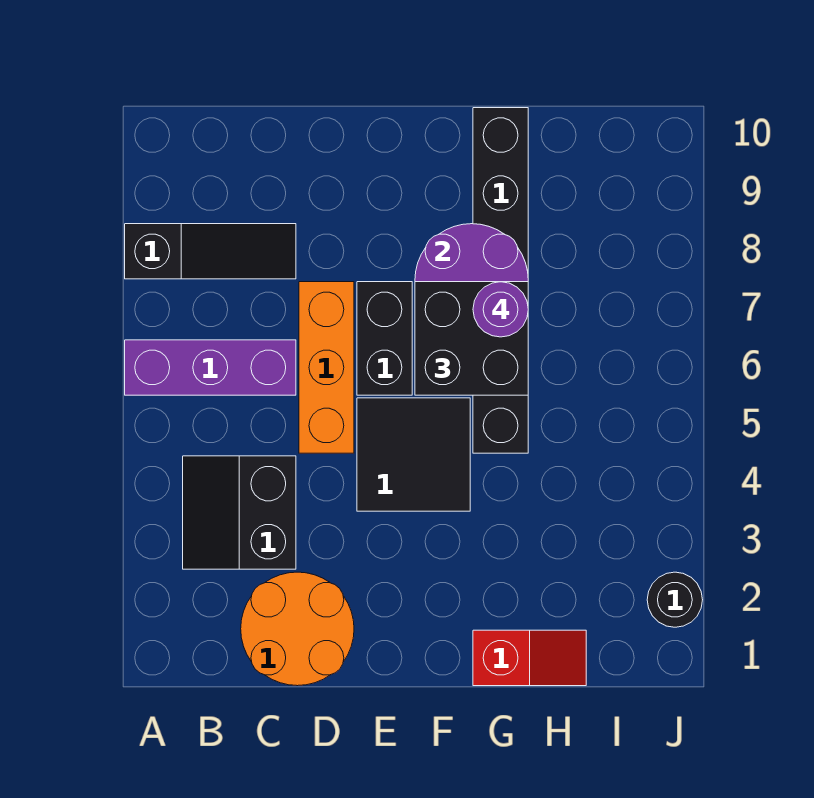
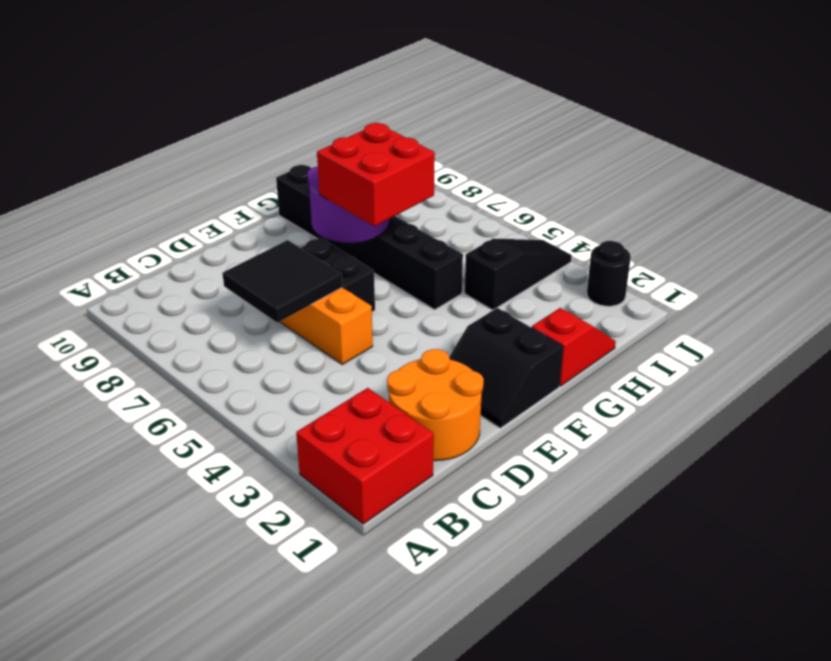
none -> red brick A1:B2 level 1
purple brick A6:C6 level 1 -> none
black slope A8:C8 level 1 top A -> black slope H4:J4 level 1 top H
black slope B3:C4 level 1 top C -> black slope E1:F2 level 1 top F
black tile E4:F5 level 1 -> black tile C6:D7 level 2
black brick F6:G7 level 3 -> red brick F6:G7 level 3
purple round brick G7 level 4 -> none

